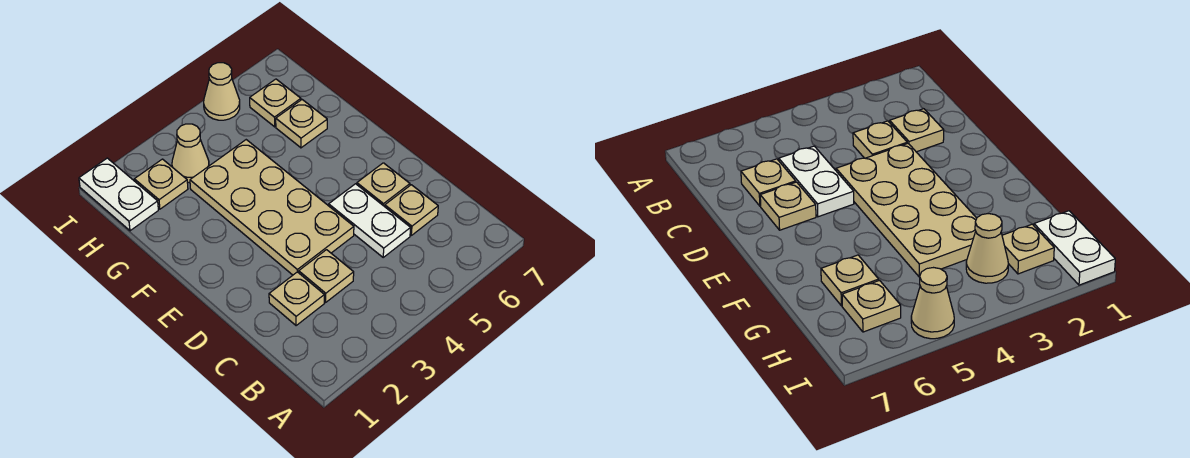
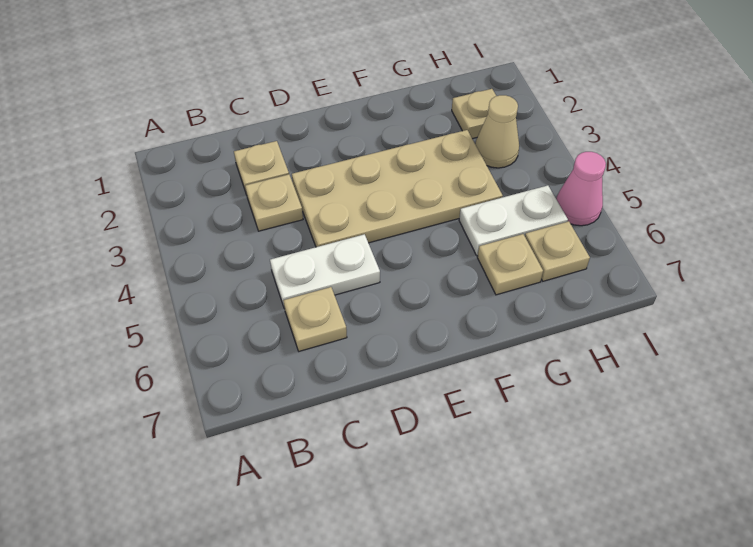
tan plate D6 level 1 -> none
white plate H1:I1 level 1 -> white plate G5:H5 level 1
tan cone I5 level 1 -> pink cone I5 level 1

